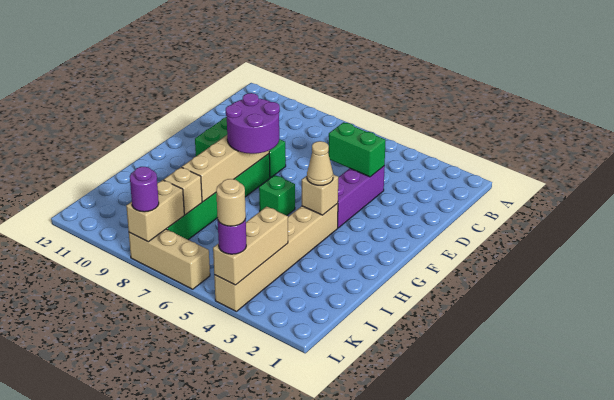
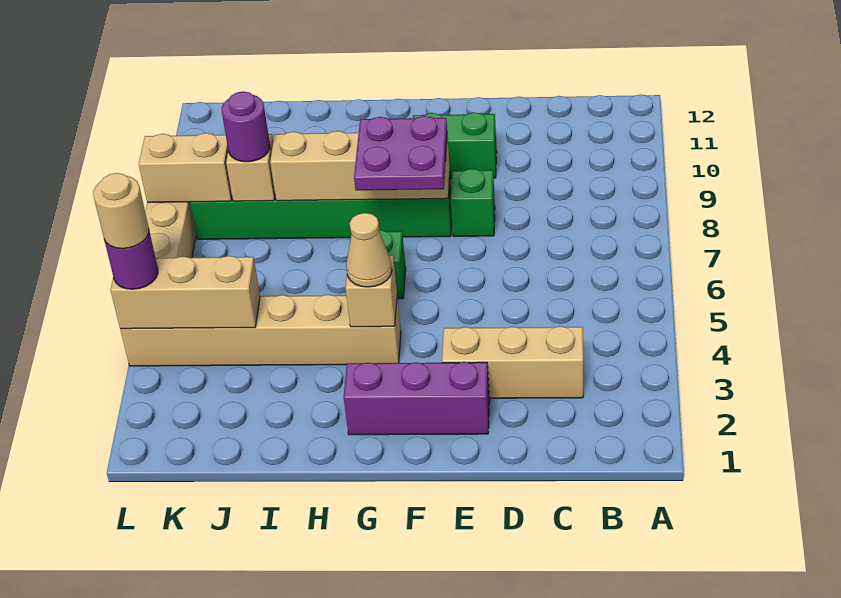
none -> tan brick C3:E3 level 1
purple brick D4:F4 level 1 -> purple brick E2:G2 level 1
green brick D4:D5 level 2 -> none
purple round brick F7:G8 level 3 -> purple plate F7:G8 level 3
purple round brick L8 level 3 -> purple round brick J8 level 3

